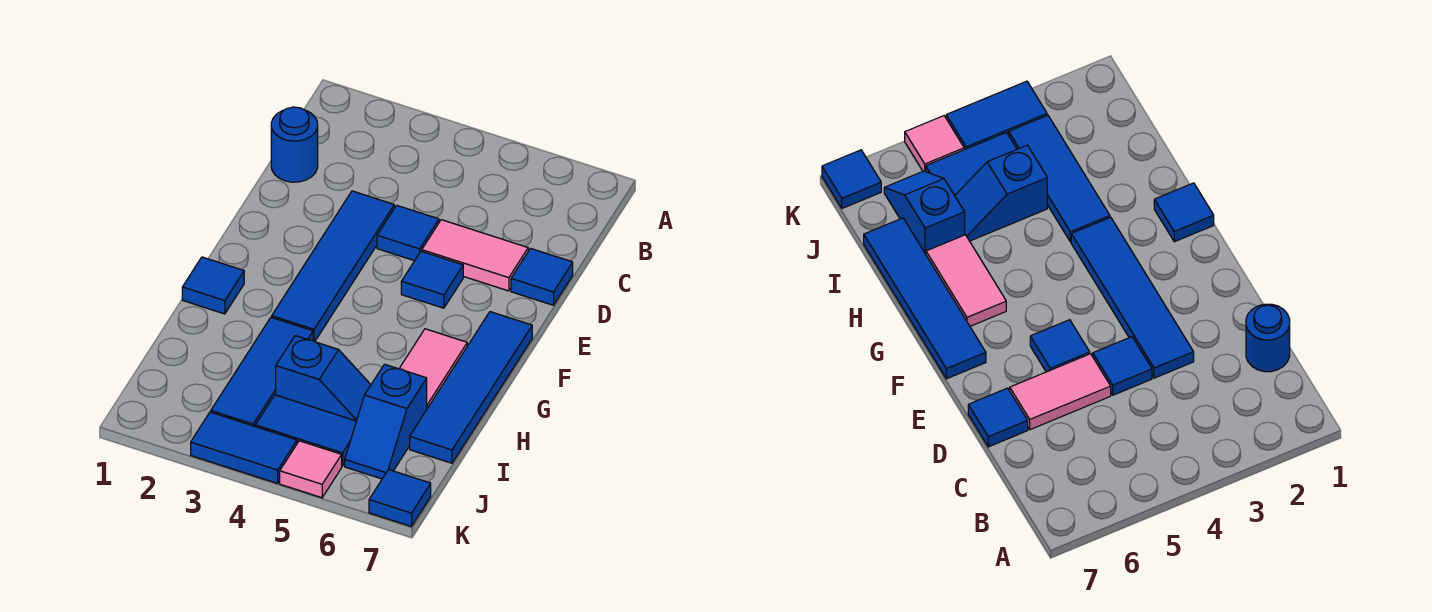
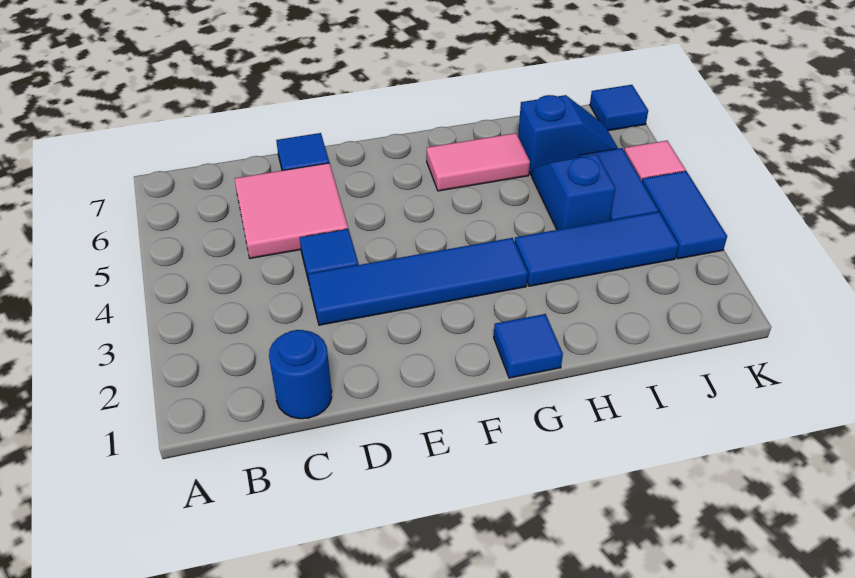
pink tile D5:D6 level 1 -> pink tile C5:D6 level 1
blue tile E5 level 1 -> none
blue tile F7:I7 level 1 -> none

